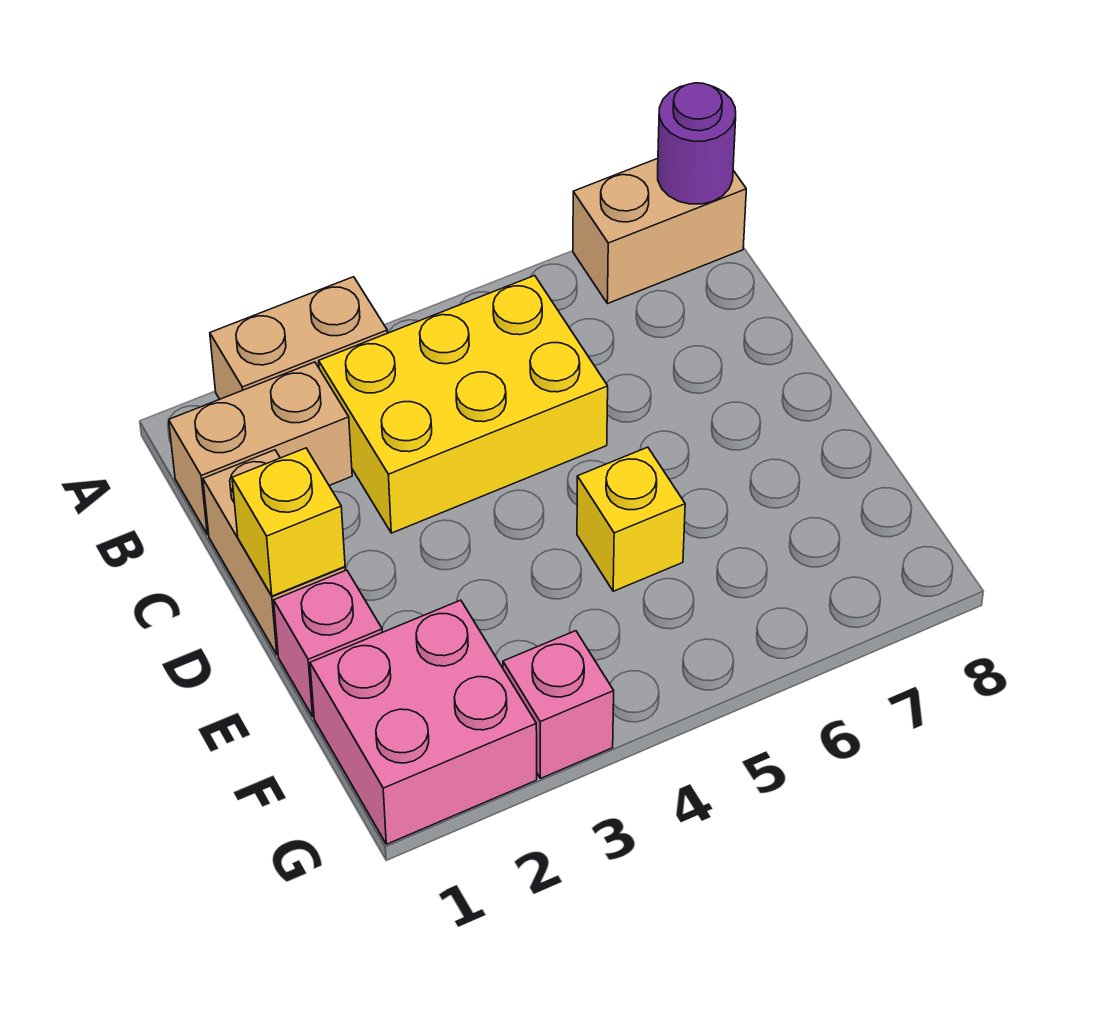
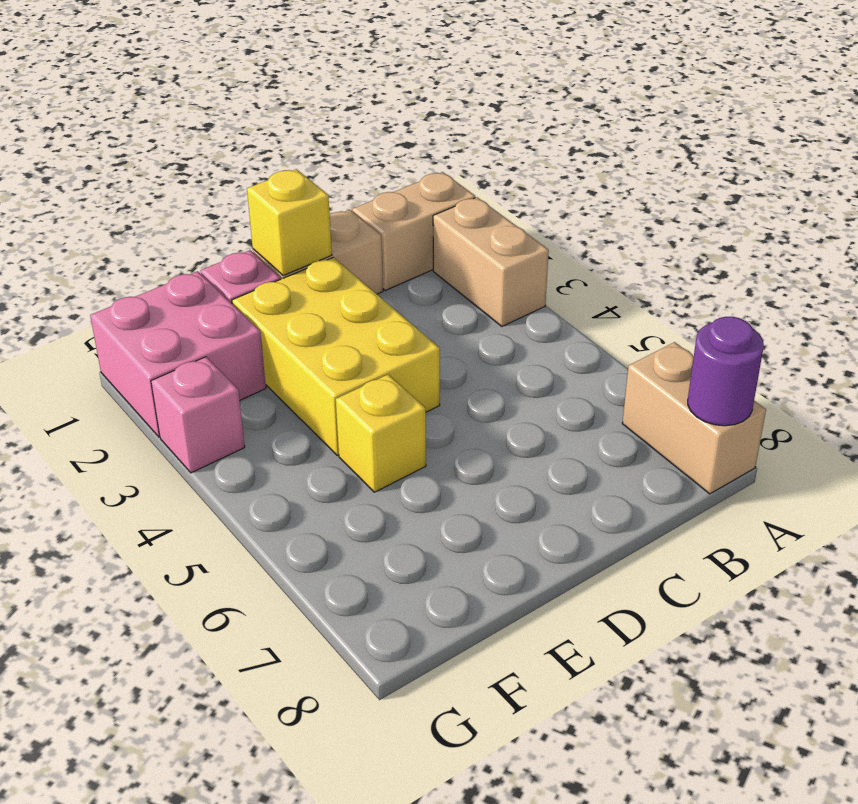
tan brick B1:B2 level 1 -> tan brick A1:B1 level 1
yellow brick B3:C5 level 1 -> yellow brick D2:E4 level 1

